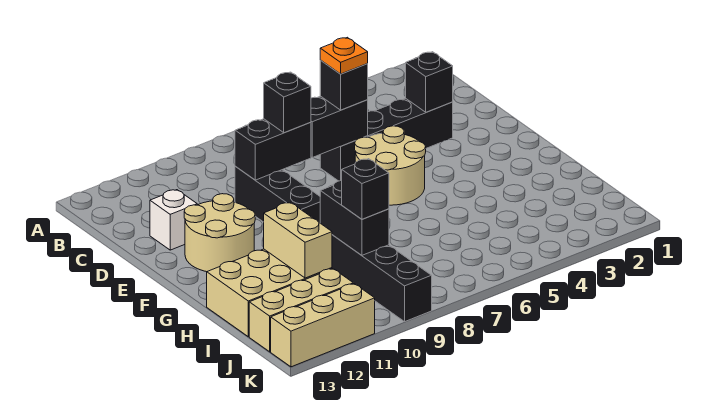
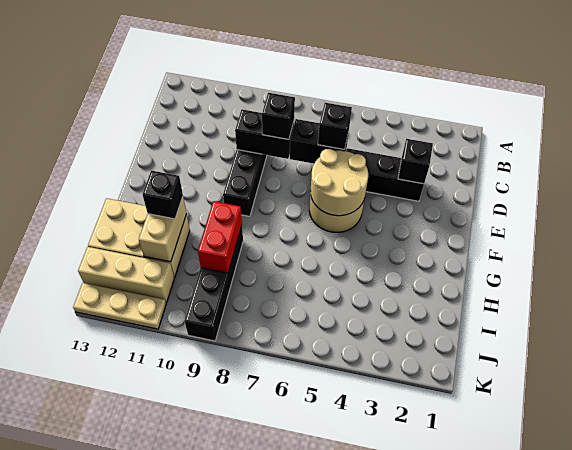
orange plate D6 level 4 -> none
white brick D12 level 1 -> none
tan round brick E11:F12 level 1 -> tan round brick E5:F6 level 2
black brick H9:I9 level 2 -> red brick H9:I9 level 2
black brick I9 level 3 -> black brick H11 level 3
tan brick K11:K13 level 1 -> tan plate K11:K13 level 1

